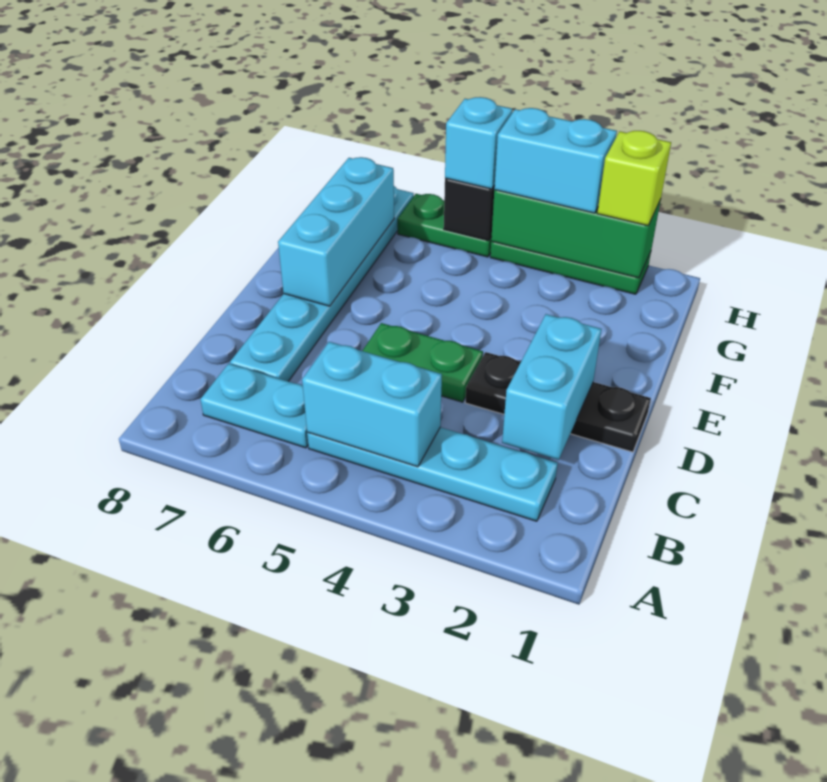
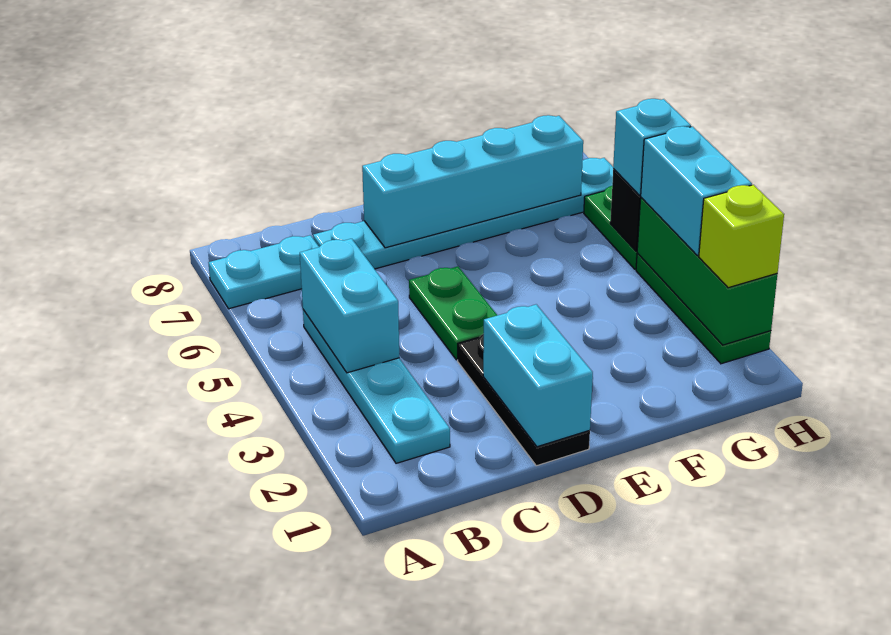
cyan plate B6:B7 level 1 -> cyan plate A7:B7 level 1
cyan brick C2:D2 level 2 -> cyan brick D1:D2 level 2
cyan brick E7:G7 level 2 -> cyan brick D7:G7 level 2

